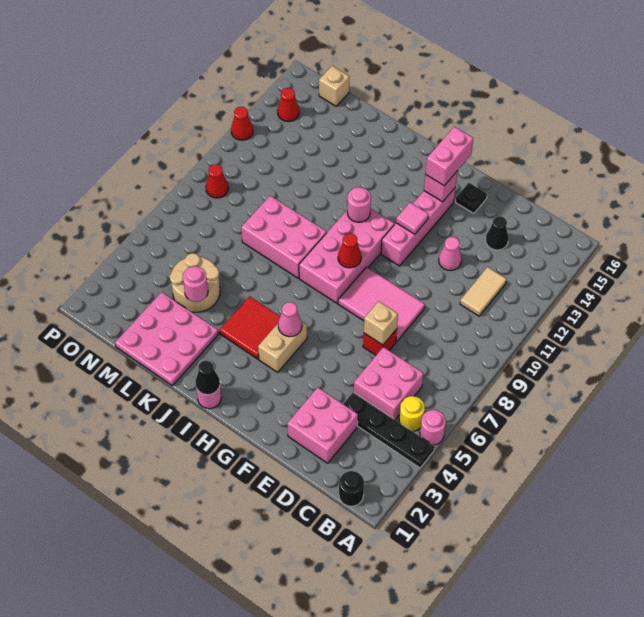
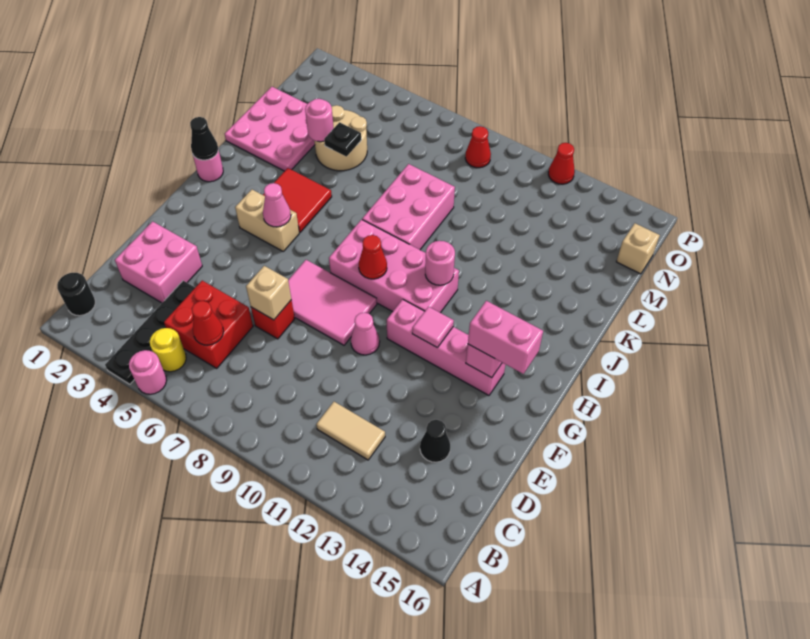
pink brick C5:D6 level 1 -> red brick C5:D6 level 1
pink tile E8:G9 level 1 -> pink tile F7:G9 level 1
pink cone E12 level 1 -> pink cone F10 level 1
black plate F15 level 1 -> black plate L5 level 2
red cone O14 level 1 -> red cone C6 level 2

